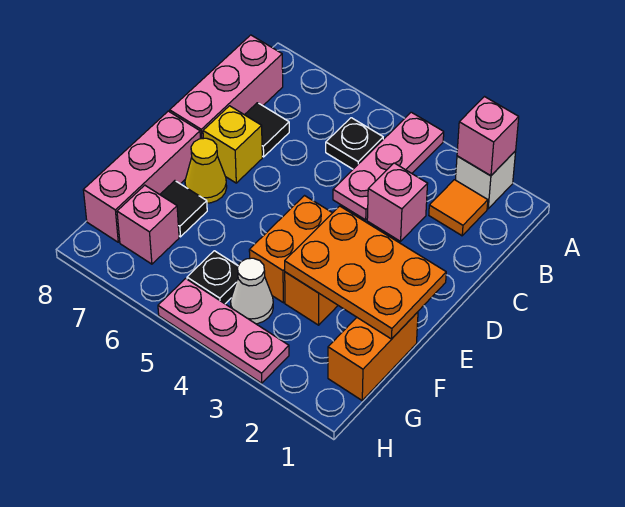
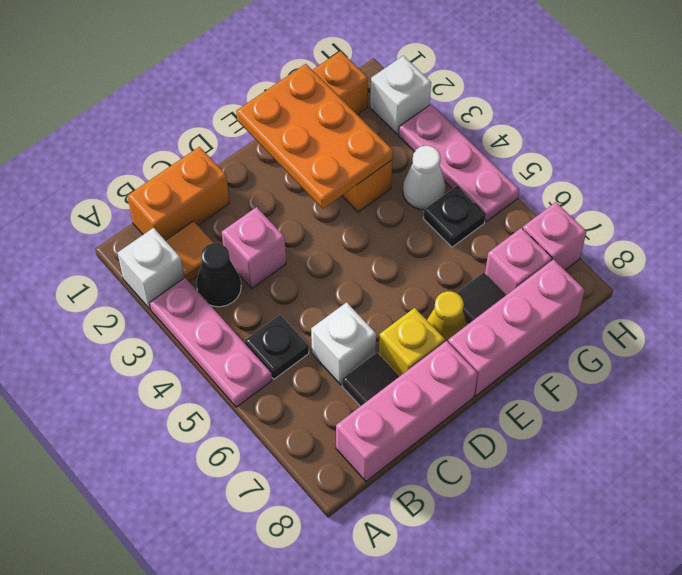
pink brick A2 level 2 -> pink brick H7 level 1
pink plate A4:C4 level 1 -> pink plate A3:A5 level 1
none -> black cone B3 level 1
none -> white brick C6 level 1
orange brick E4:F4 level 1 -> orange brick B1:C1 level 1
none -> white brick H2 level 1

